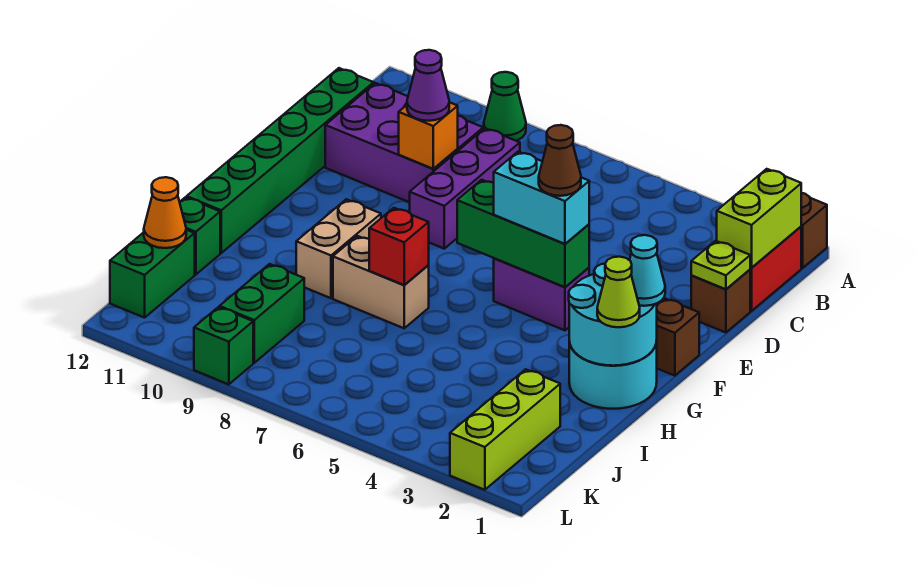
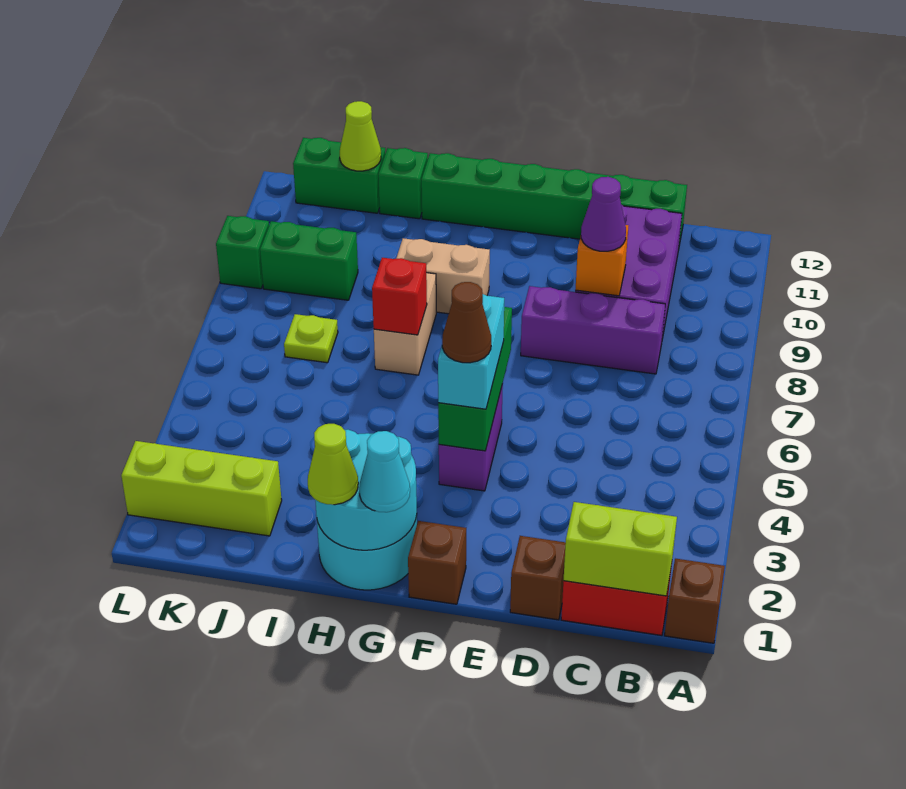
green cone A9 level 1 -> none
lime plate D1 level 2 -> lime plate J7 level 1
orange cone J12 level 2 -> lime cone J12 level 2

